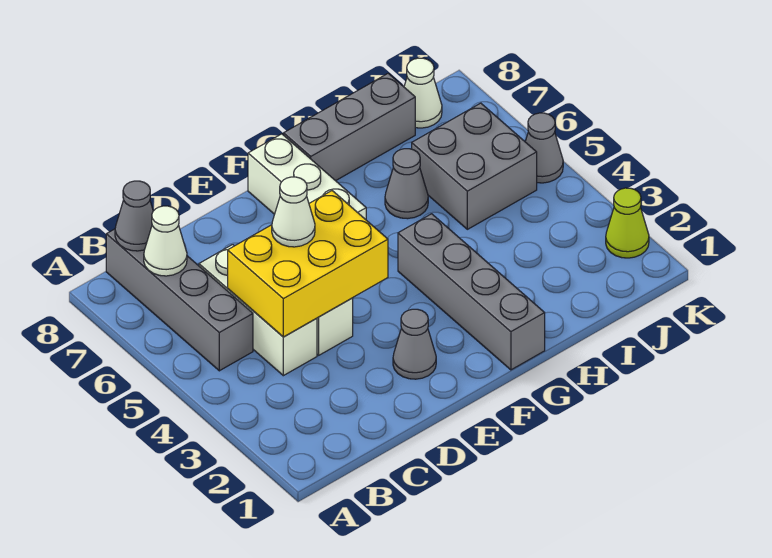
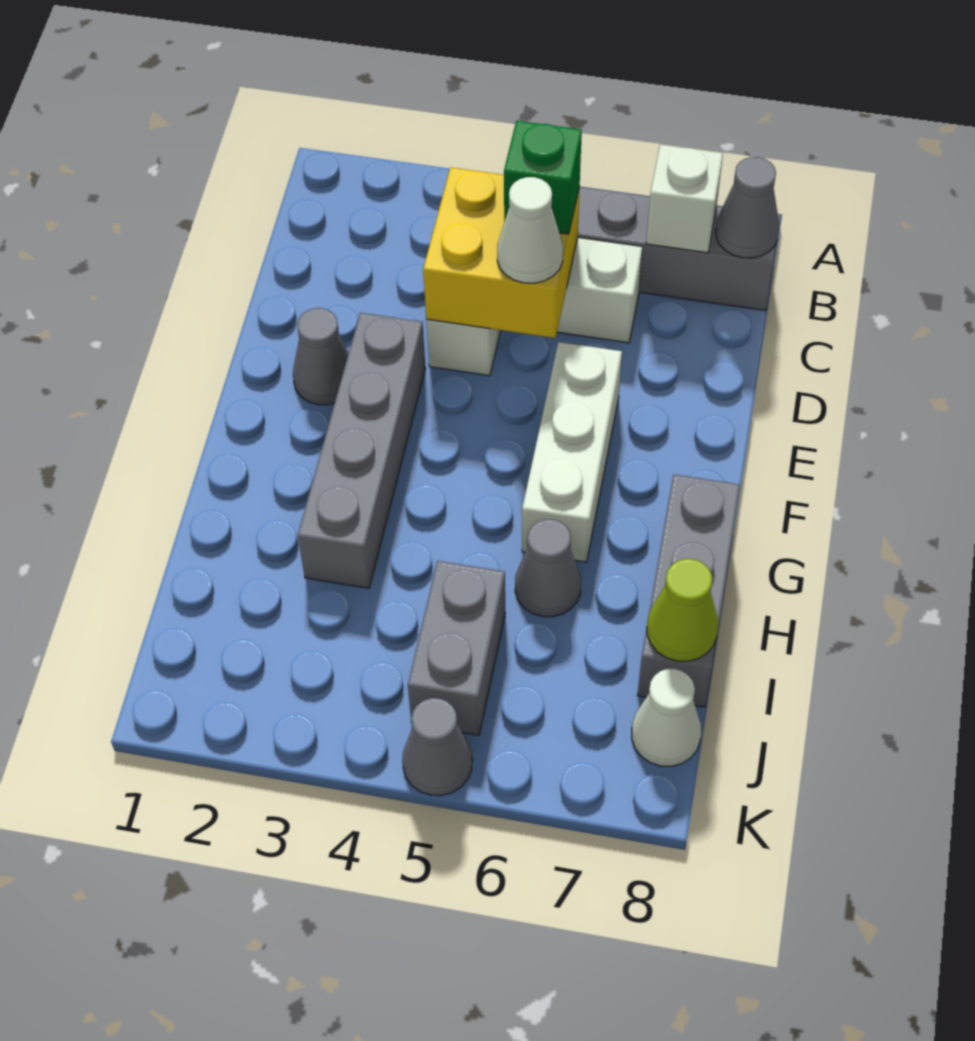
white cone B7 level 2 -> white brick B7 level 2
yellow brick C4:E5 level 2 -> yellow brick C4:D5 level 2
none -> green brick C5 level 3
white brick F6:F8 level 1 -> white brick E6:G6 level 1
grey brick G1:G4 level 1 -> grey brick E3:H3 level 1
grey brick I5:J6 level 1 -> grey brick I5:J5 level 1
lime cone K2 level 1 -> lime cone I8 level 2

